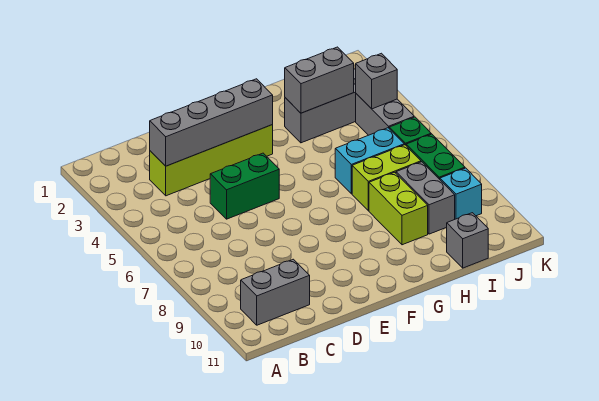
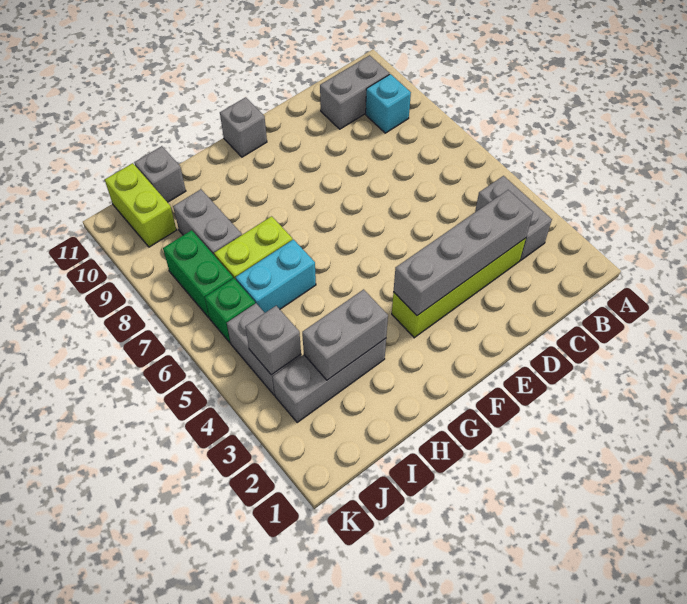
none -> grey brick B3:B4 level 1
green brick D5:E5 level 1 -> none
none -> grey brick F11 level 1
lime brick H8:H9 level 1 -> lime brick J10:J11 level 1
cyan brick J9 level 1 -> cyan brick B9 level 1

